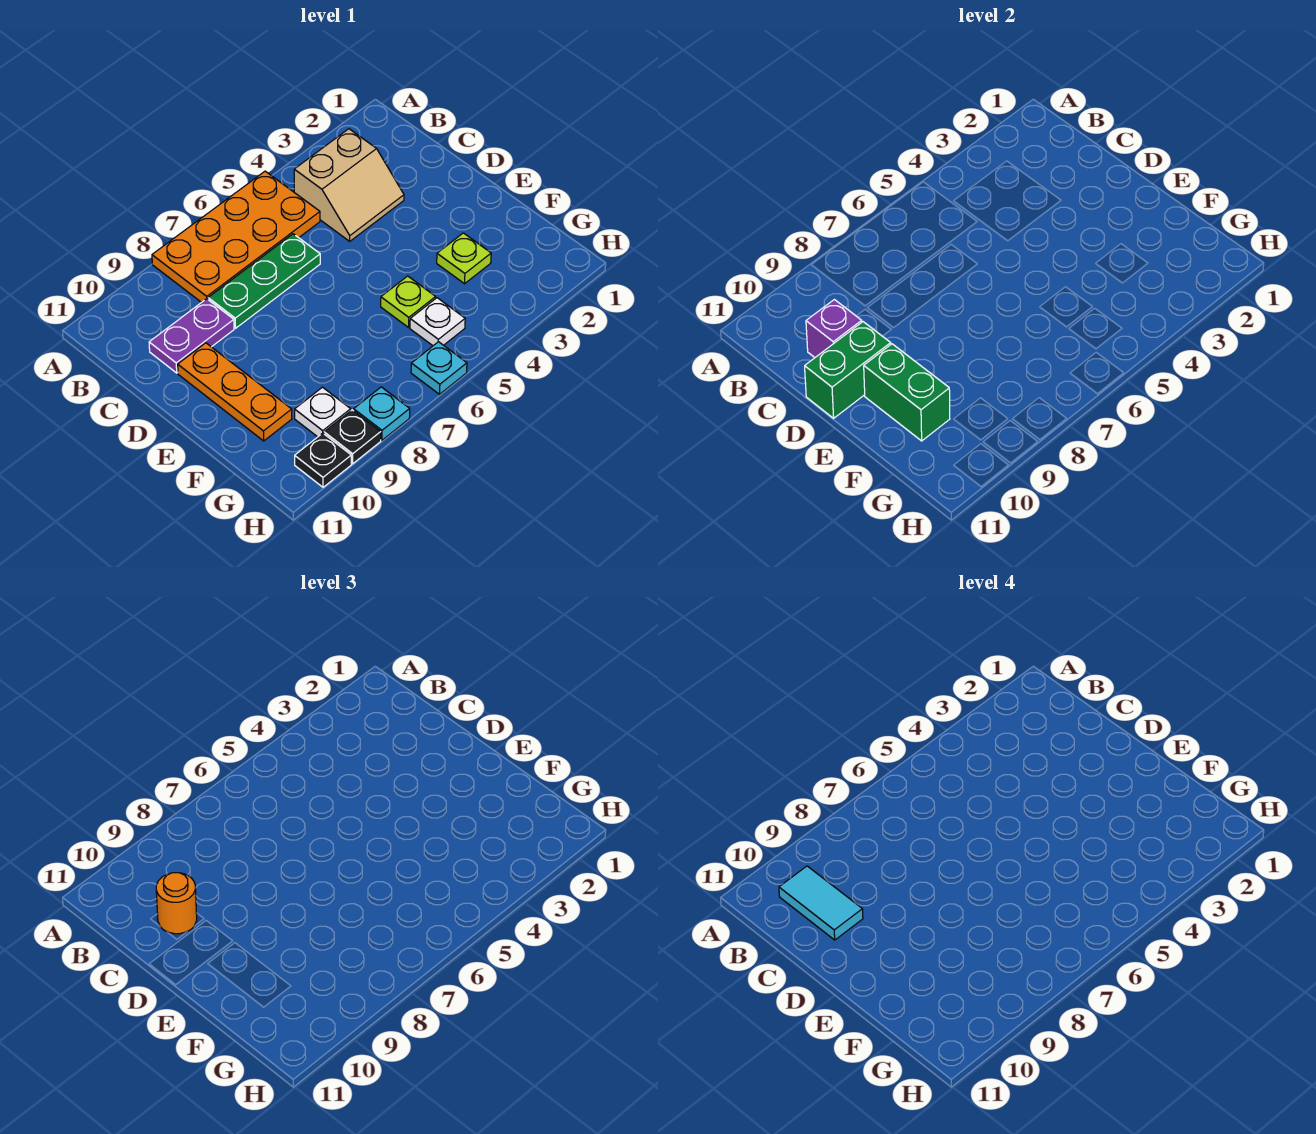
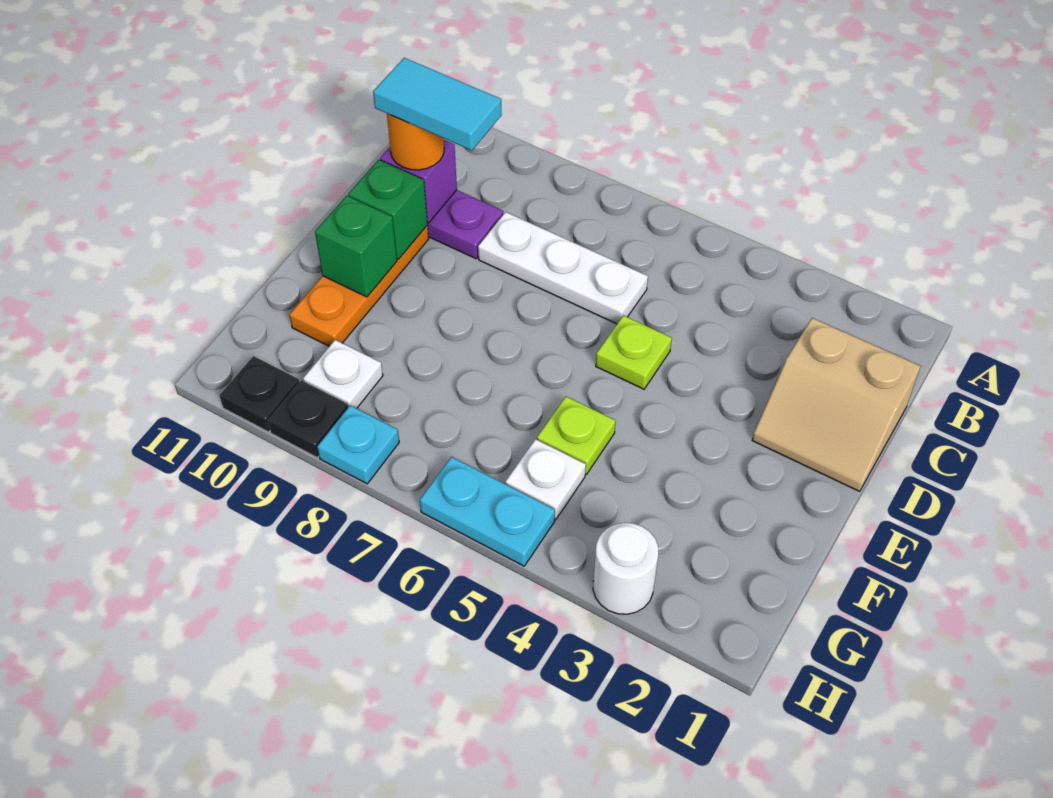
orange plate A5:B8 level 1 -> none
tan slope B3:C4 level 1 top B -> tan slope C1:D2 level 1 top C
cyan tile B10:C10 level 4 -> cyan tile C9:C10 level 4
green plate C6:C8 level 1 -> white plate C6:C8 level 1
green brick D10:D11 level 2 -> green brick D10 level 2
green brick E10:F10 level 2 -> green brick E10 level 2
lime plate F3 level 1 -> lime plate D5 level 1
none -> white round brick H3 level 1
cyan plate H6 level 1 -> cyan plate H5:H6 level 1

